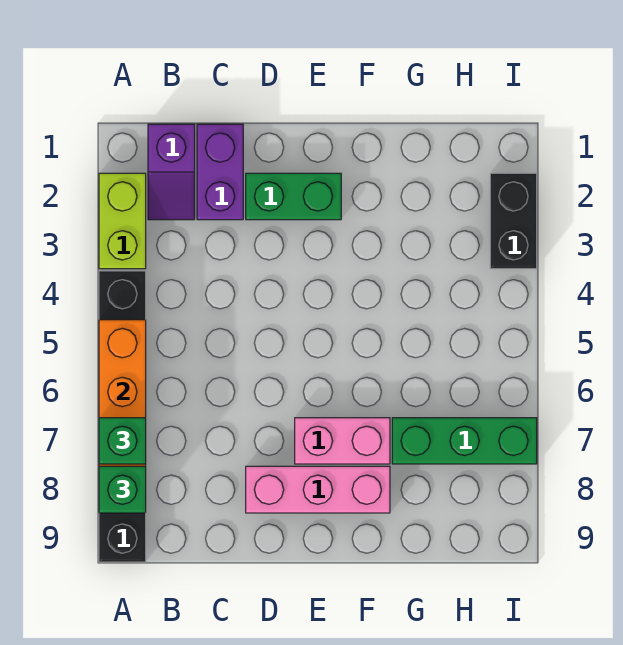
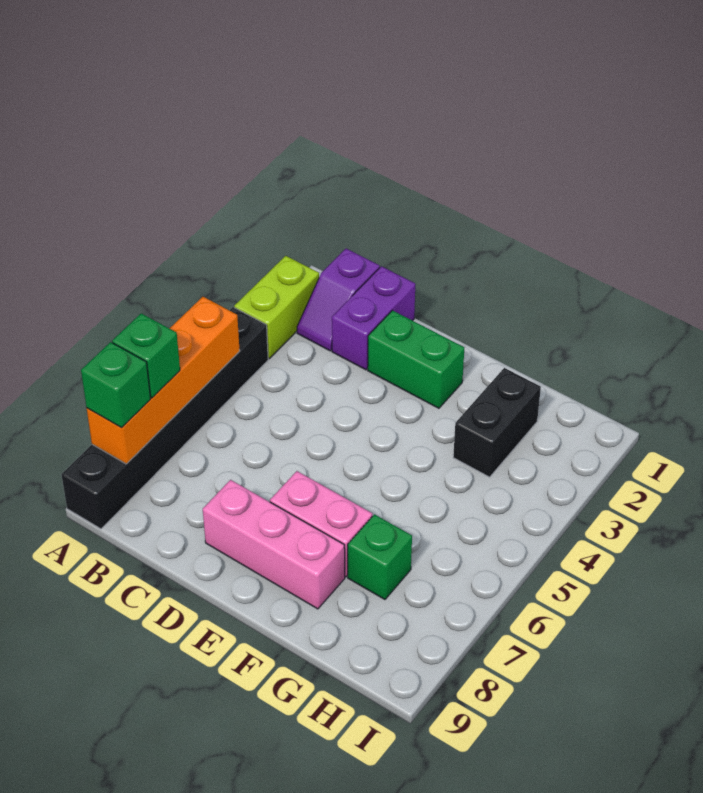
green brick G7:I7 level 1 -> green brick G7 level 1
black brick I2:I3 level 1 -> black brick G2:G3 level 1

